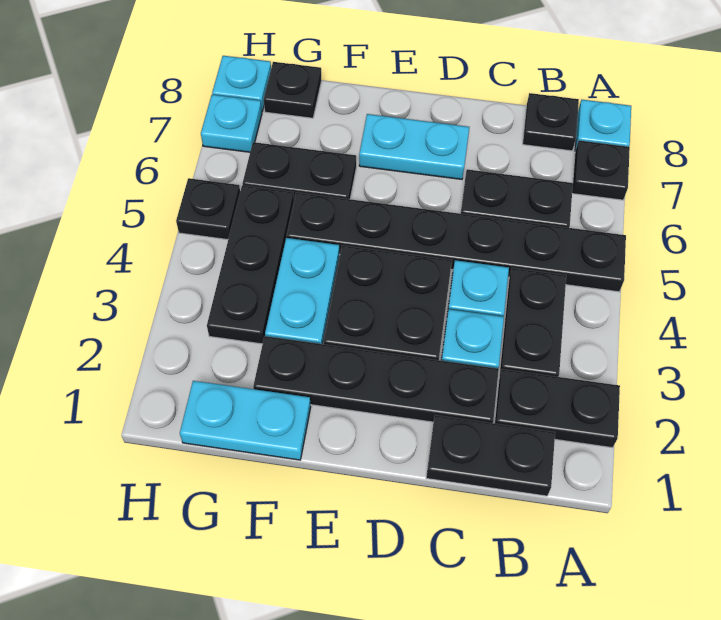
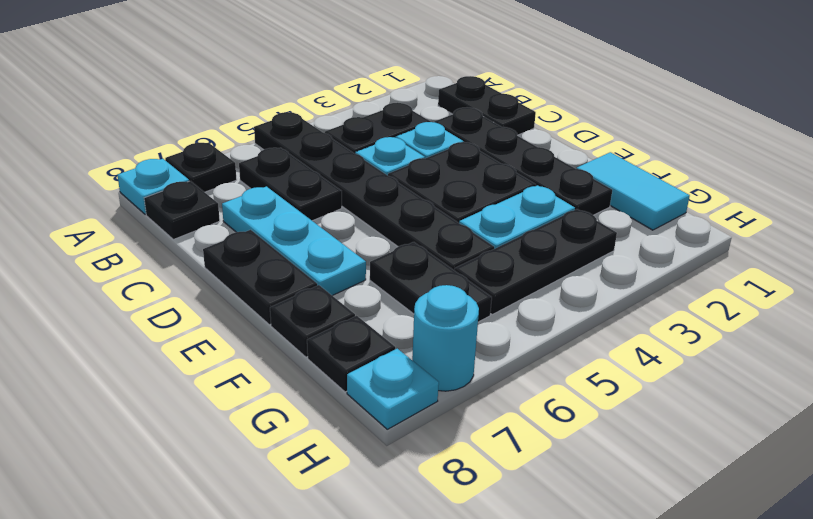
black plate A2:B2 level 1 -> black plate D8:E8 level 1
cyan plate D7:E7 level 1 -> cyan plate C7:E7 level 1
cyan plate F1:G1 level 1 -> cyan tile F1:G1 level 1
black plate H5 level 1 -> black plate F8 level 1
cyan plate H7 level 1 -> cyan round brick H7 level 1

